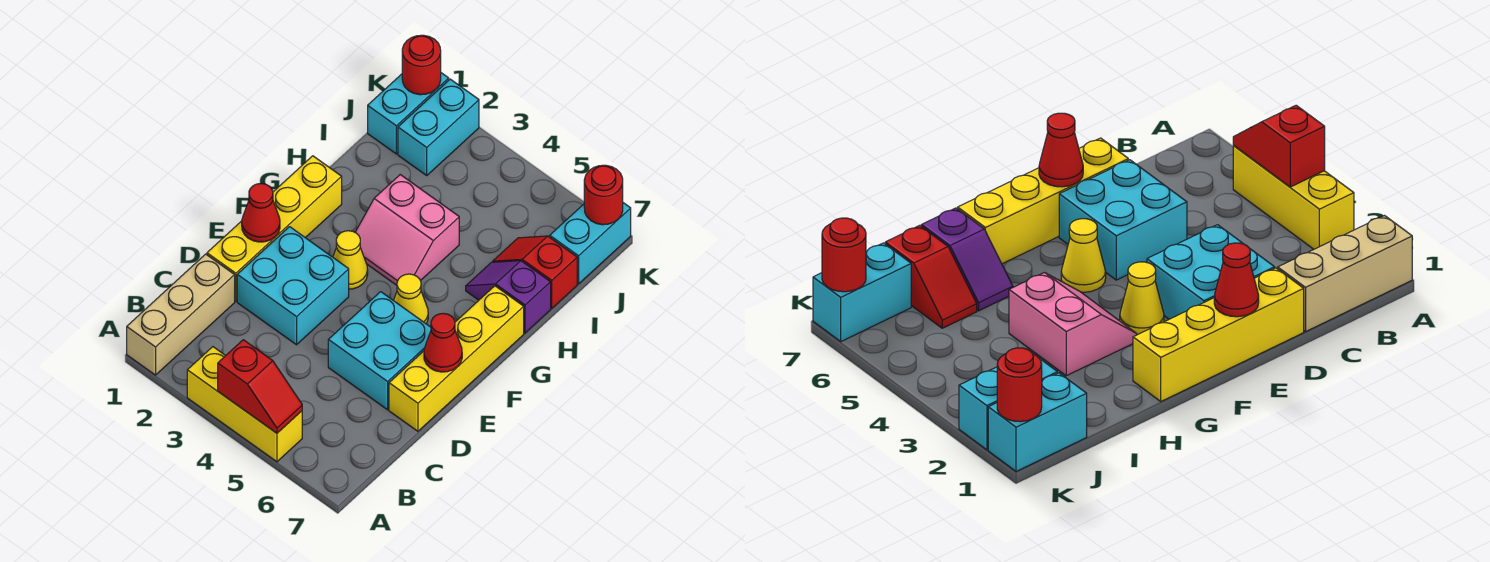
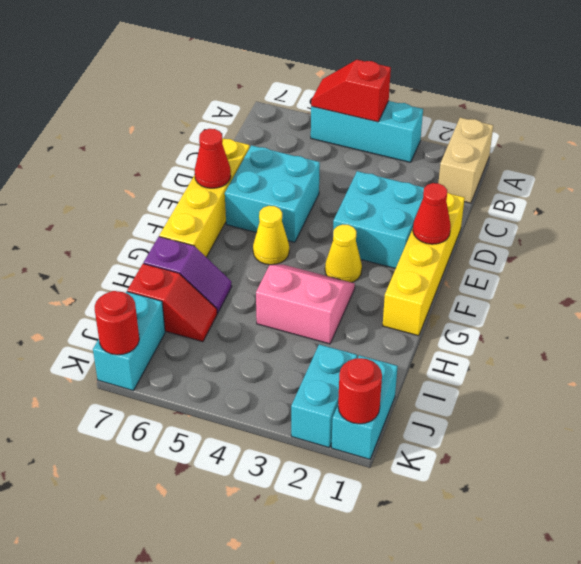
tan brick A1:C1 level 1 -> tan brick A1:B1 level 1
yellow brick A3:A5 level 1 -> cyan brick A3:A5 level 1

